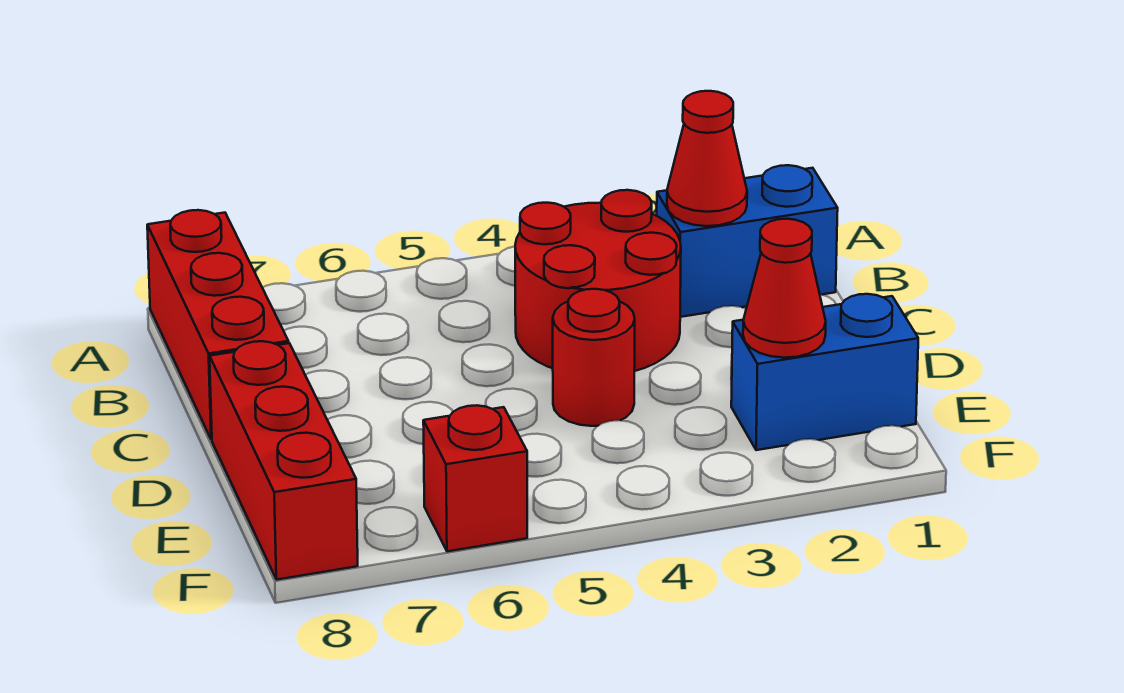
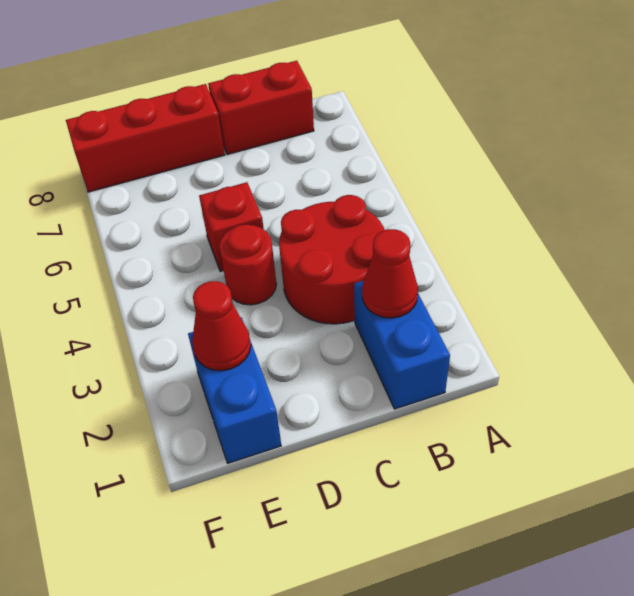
red brick A8:C8 level 1 -> red brick B8:C8 level 1
red brick F6 level 1 -> red brick D5 level 1

